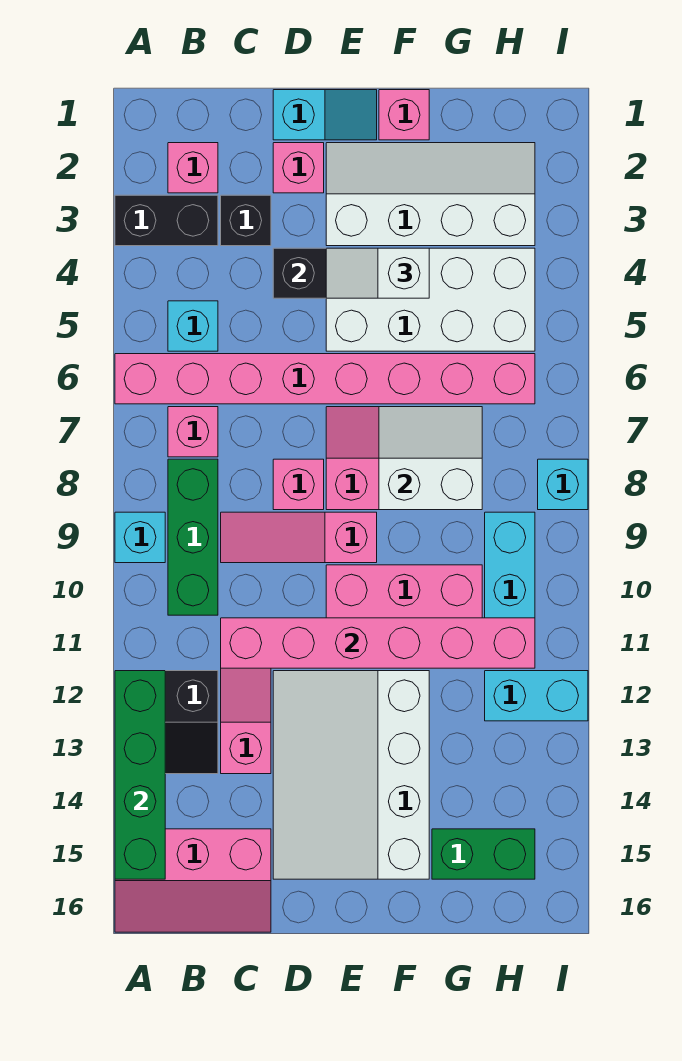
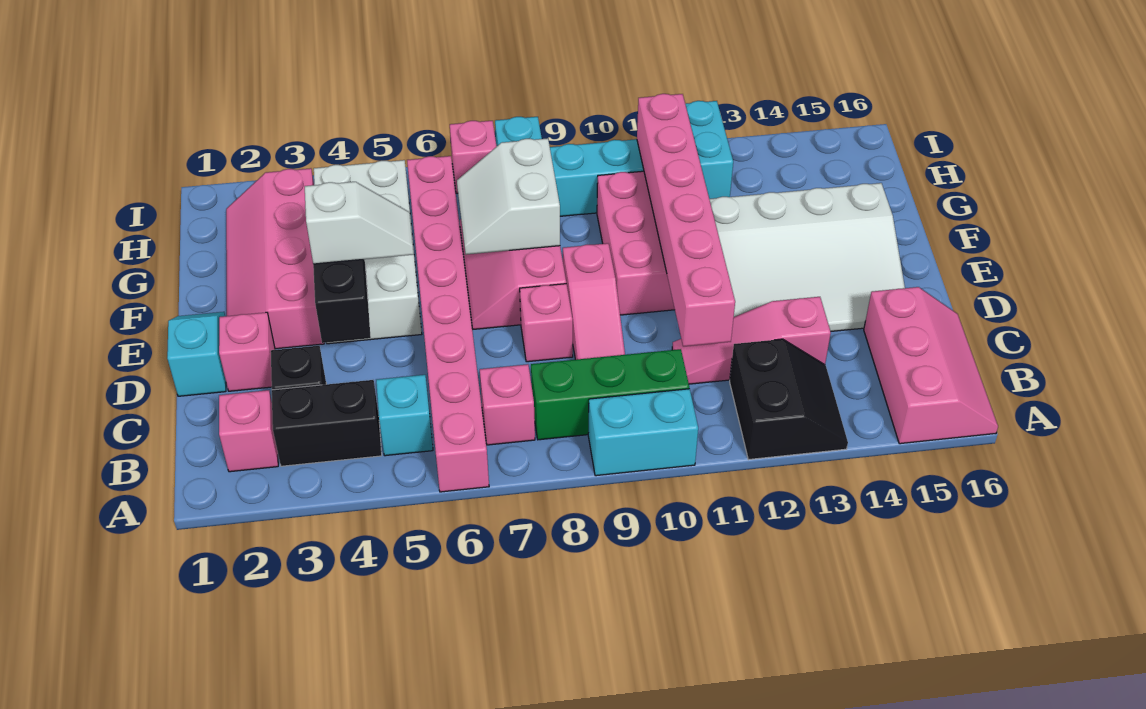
black brick A3:B3 level 1 -> black brick B3:B4 level 1
cyan brick A9 level 1 -> cyan brick A9:A10 level 1
green brick A12:A15 level 2 -> none
white slope E2:H3 level 1 top 3 -> pink slope E2:H3 level 1 top 3
white slope E4:F4 level 3 top F -> white slope E4:E5 level 3 top 4
pink brick F1 level 1 -> pink brick I7 level 1
green brick G15:H15 level 1 -> none

